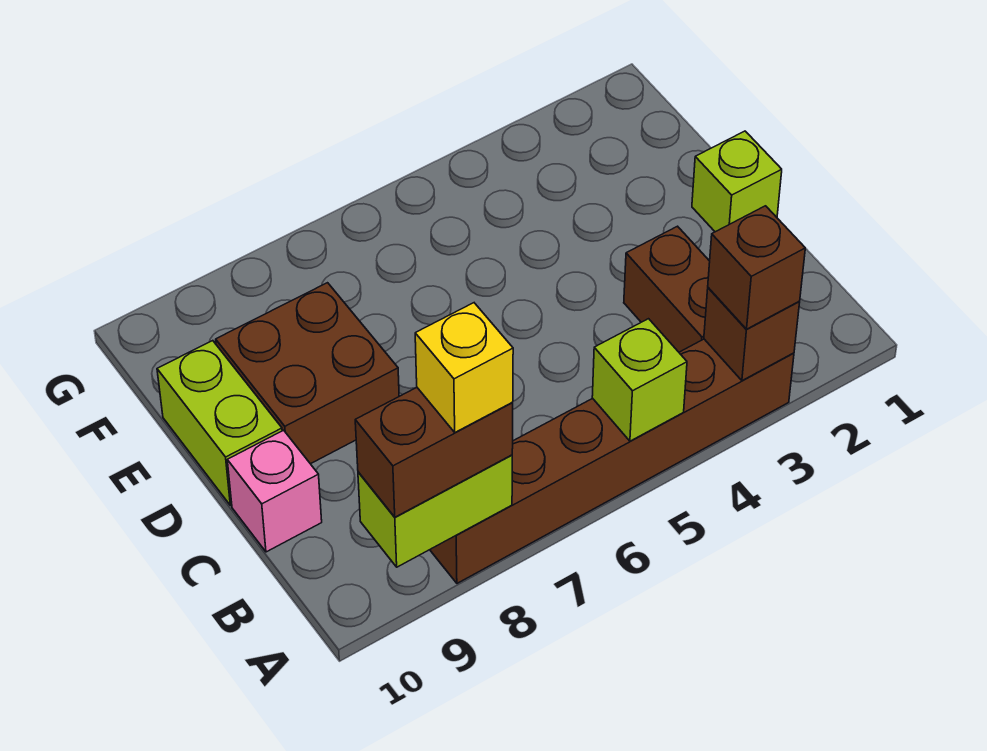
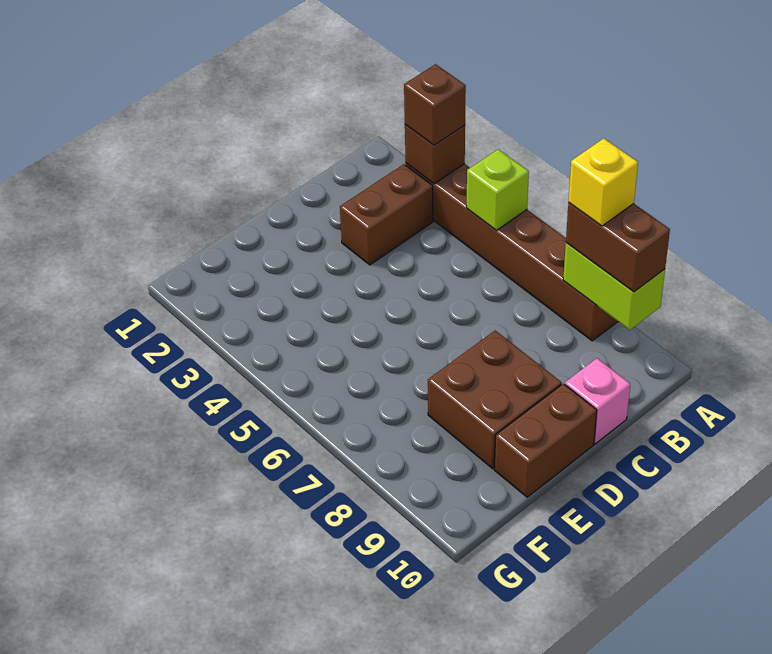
lime brick D1 level 1 -> none
lime brick D10:E10 level 1 -> brown brick D10:E10 level 1

